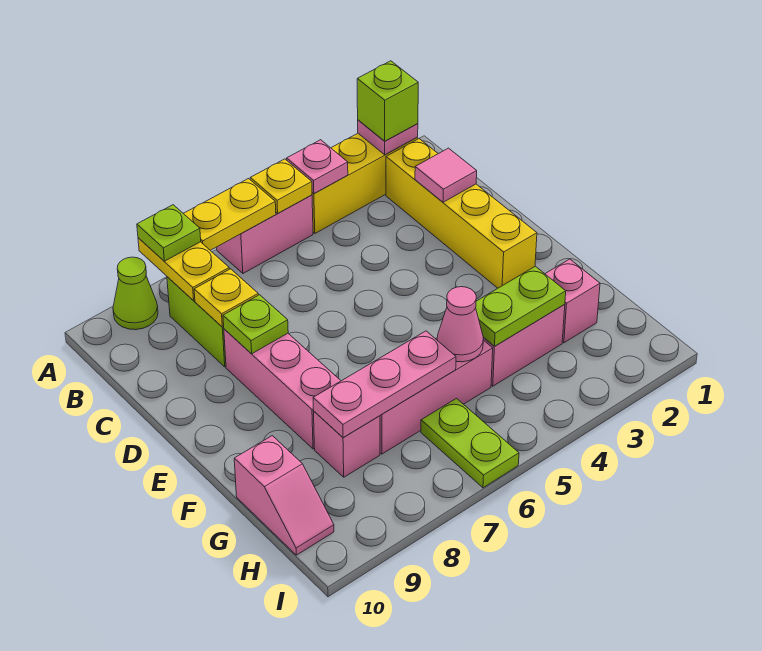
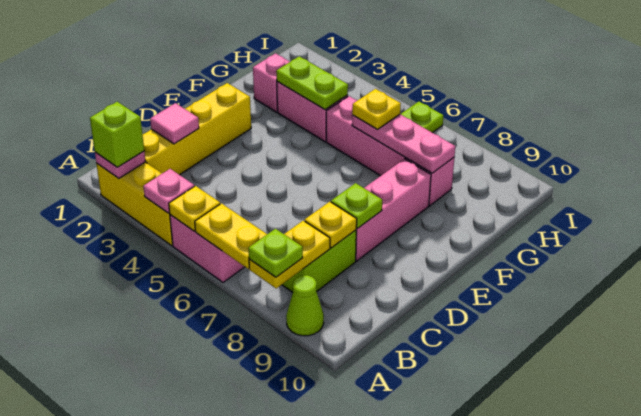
pink cone G5 level 2 -> none
none -> yellow plate G6 level 3
pink slope G10:H10 level 1 top G -> none

